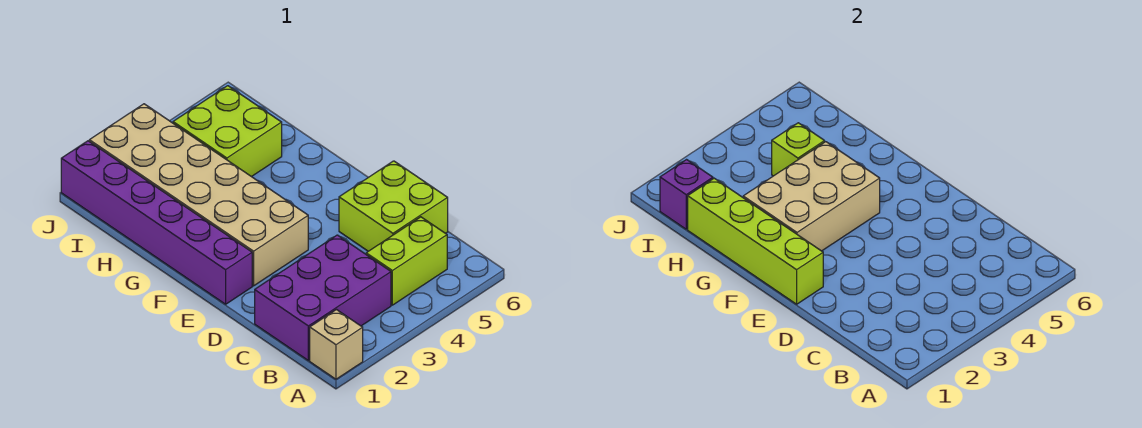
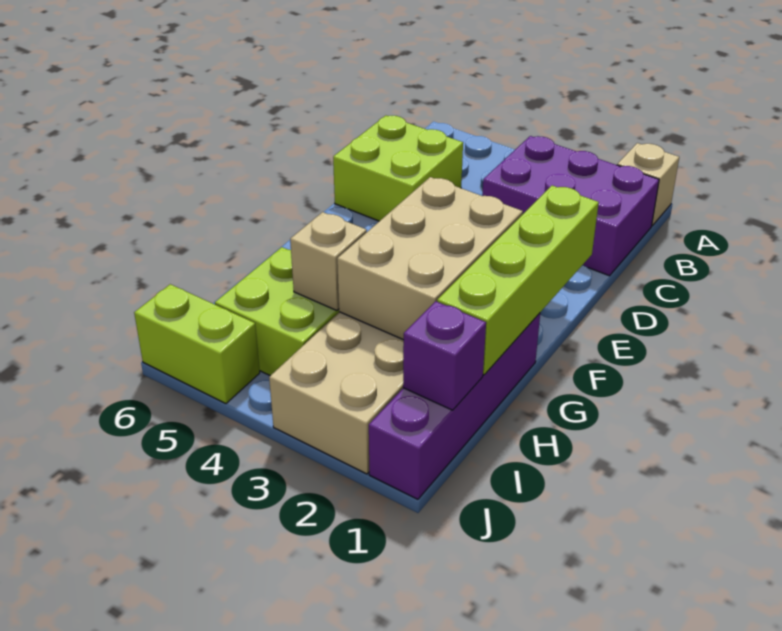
lime brick B4:B5 level 1 -> lime brick J5:J6 level 1
purple brick E1:J1 level 1 -> purple brick G1:J1 level 1
tan brick F2:G4 level 2 -> tan brick F2:H3 level 2
lime brick H4 level 2 -> tan brick H4 level 2

